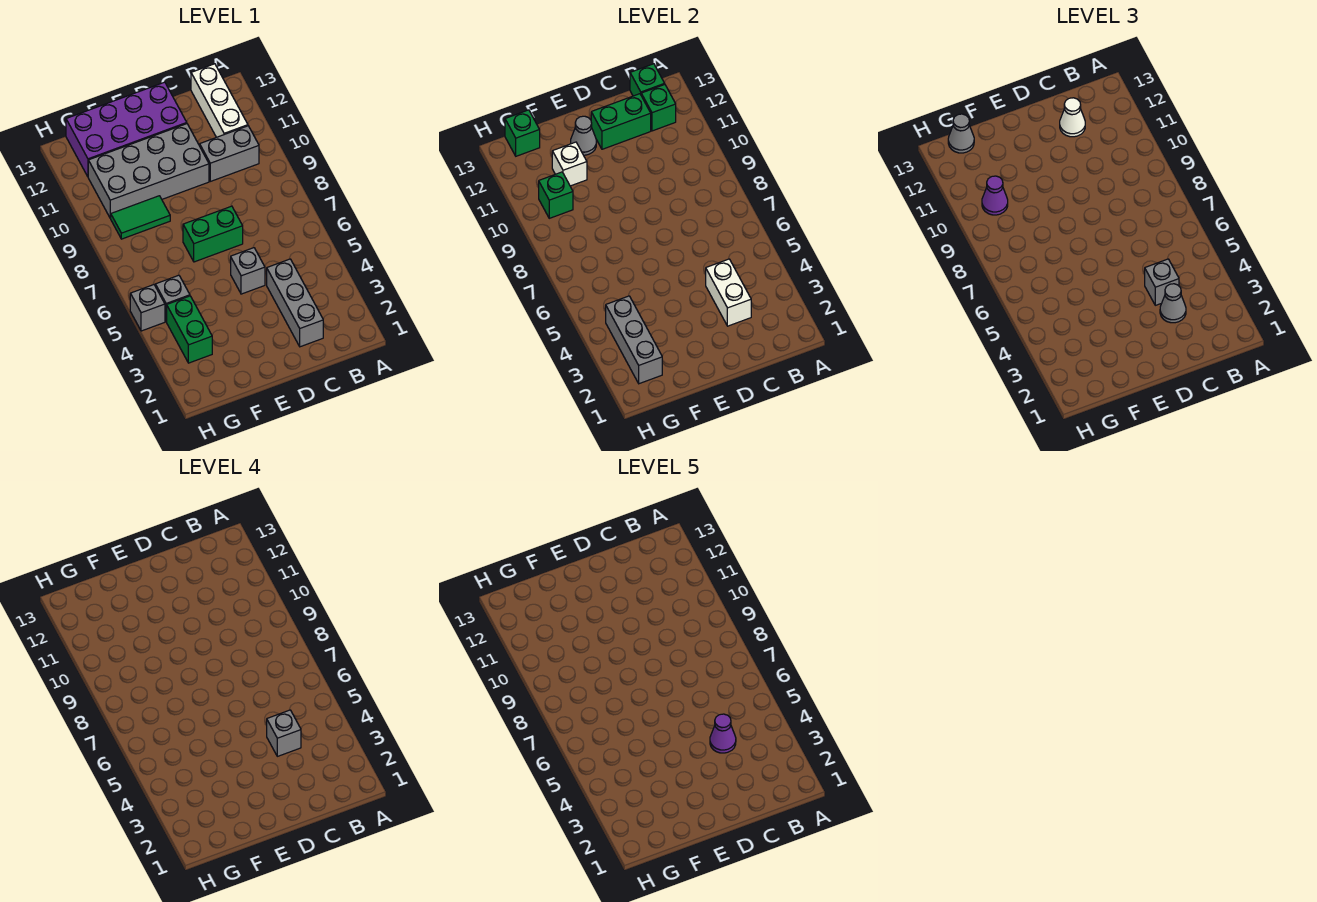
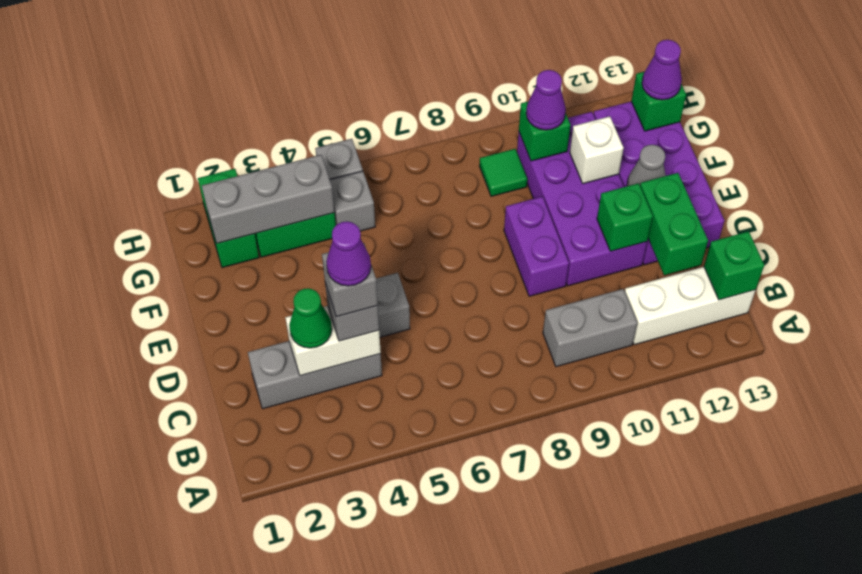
grey brick B10:C10 level 1 -> grey brick B9:B10 level 1
green brick B12 level 2 -> green brick D11 level 2
grey cone C3 level 3 -> green cone C3 level 3
white cone C12 level 3 -> none
green brick D7:E7 level 1 -> green brick G2:H2 level 1
none -> purple brick D9:E9 level 1
grey brick D10:G11 level 1 -> purple brick D10:G11 level 1
green tile F9:G9 level 1 -> green tile G9 level 1
grey cone G13 level 3 -> purple cone G13 level 3

